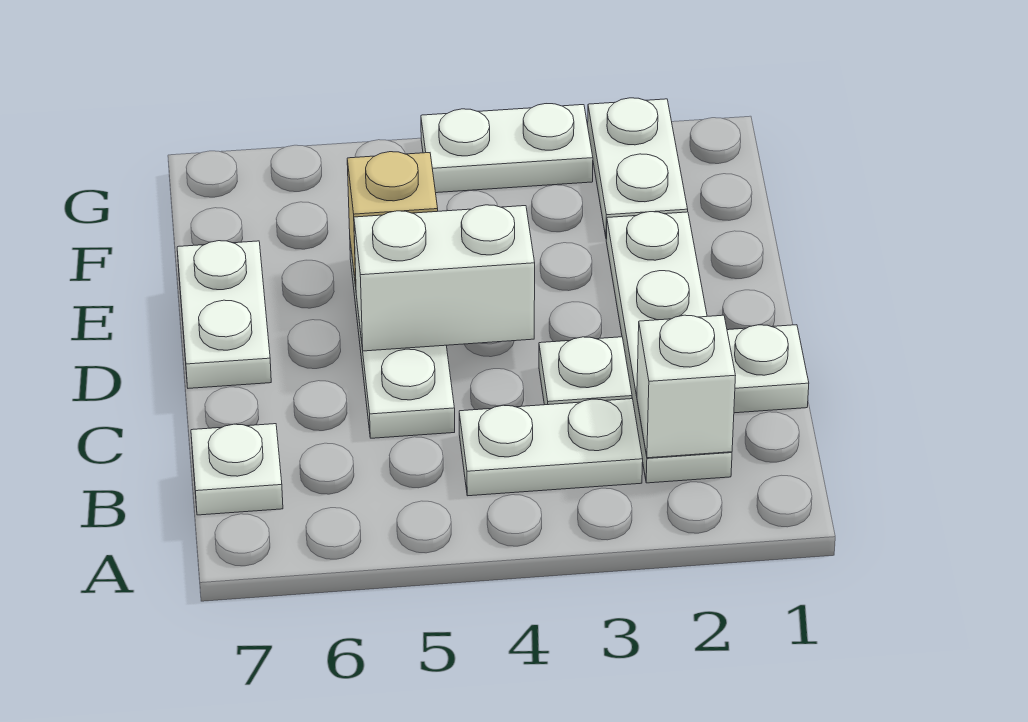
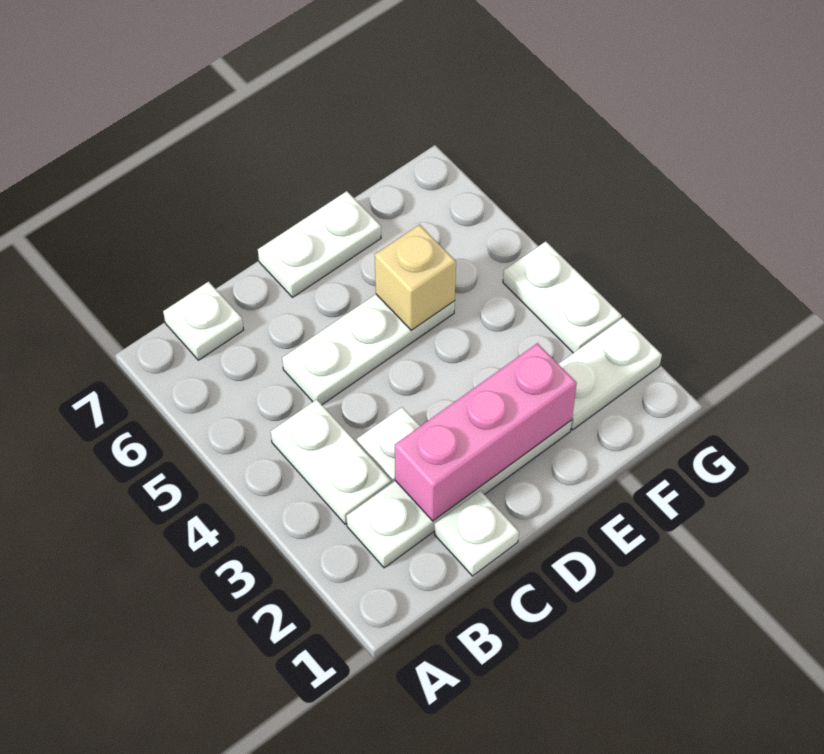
white brick B2 level 2 -> none
none -> pink brick C2:E2 level 2
white brick D4:D5 level 2 -> none

